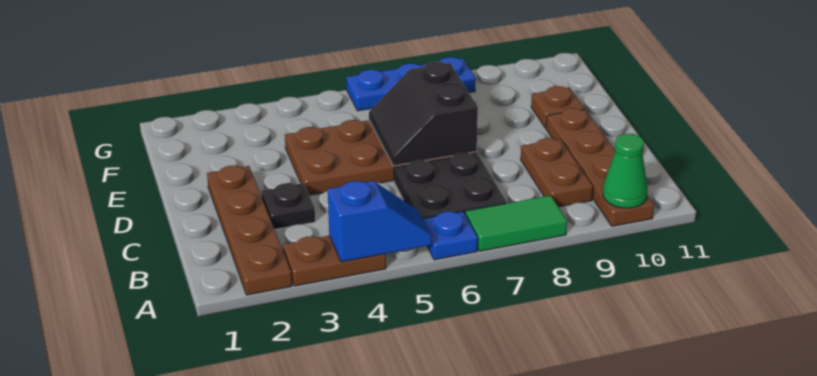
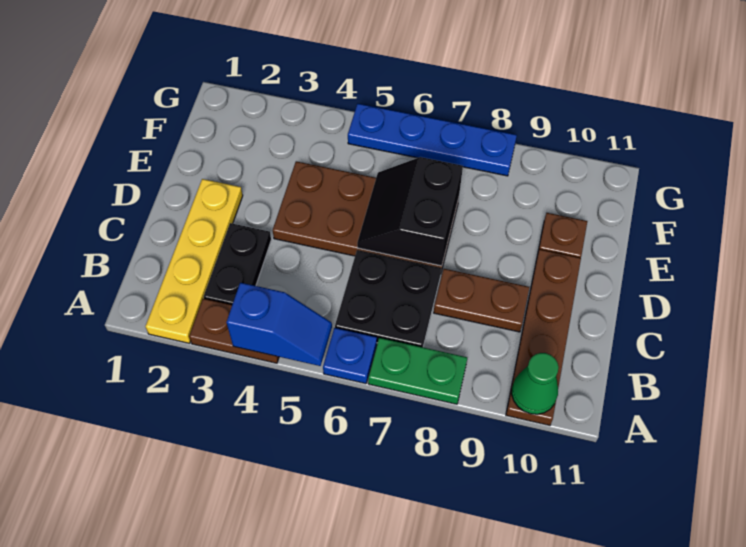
brown plate A2:D2 level 1 -> yellow plate A2:D2 level 1
green tile A7:A8 level 1 -> green plate A7:A8 level 1
brown plate B9:C9 level 1 -> brown plate C8:C9 level 1
black plate C3 level 1 -> black plate B3:C3 level 1
blue plate G6:G8 level 1 -> blue plate G5:G8 level 1

